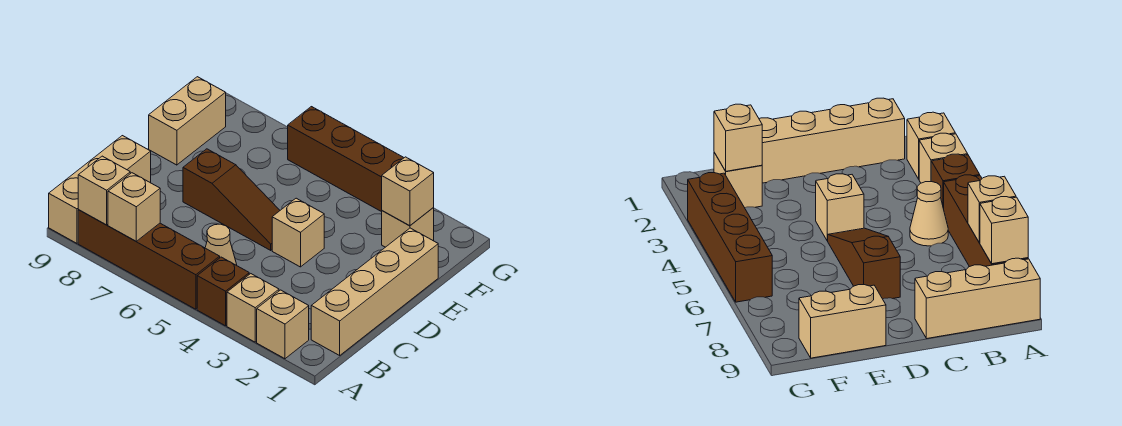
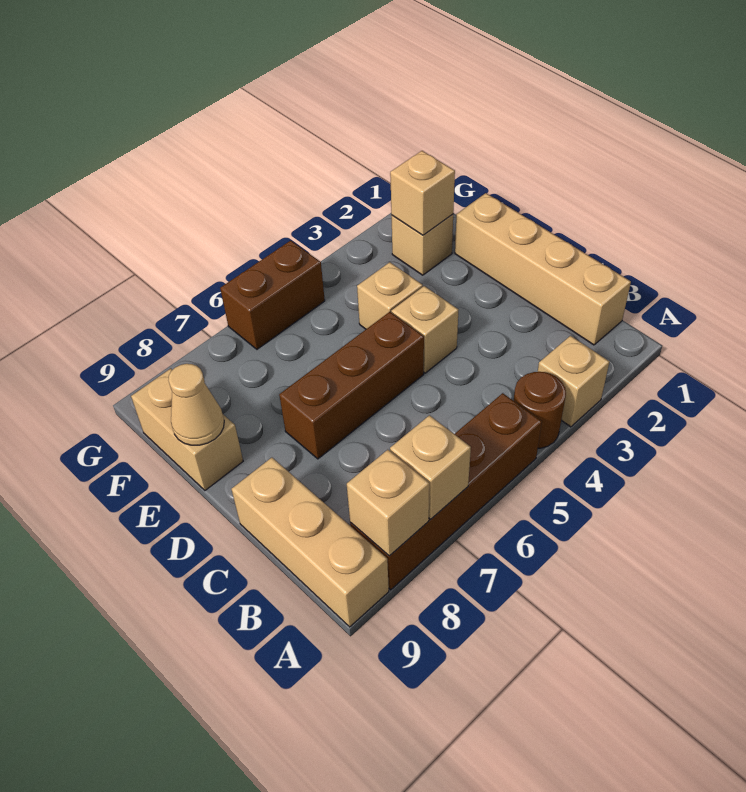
tan brick A2 level 1 -> tan brick E4 level 1
brown brick A4 level 1 -> brown round brick A4 level 1
tan cone B5 level 1 -> tan cone E9 level 2
brown slope D5:D7 level 1 top 7 -> brown brick D5:D7 level 1
brown brick G3:G6 level 1 -> brown brick G5:G6 level 1

